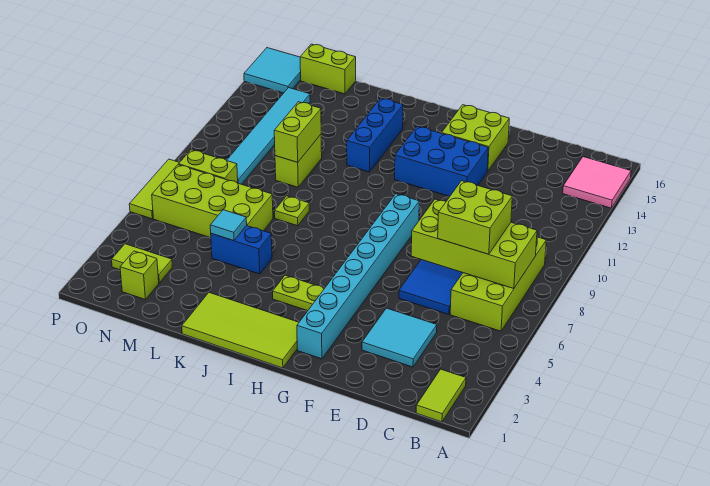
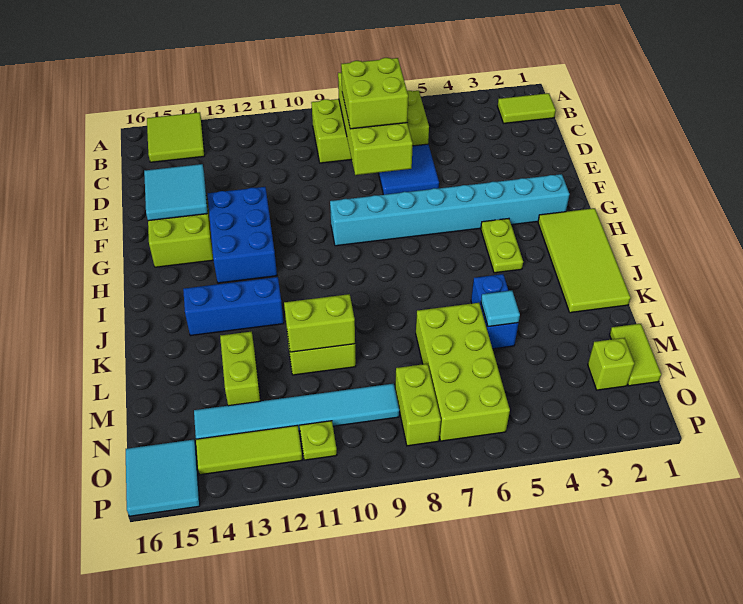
pink tile A14:B15 level 1 -> lime tile A14:B15 level 1
cyan tile D3:E4 level 1 -> cyan tile E14:F15 level 2
lime plate K8 level 1 -> lime plate O11 level 1
lime brick M16:N16 level 1 -> lime brick L13:M13 level 1
lime tile N3:O3 level 1 -> lime tile M1:N1 level 1
lime tile P6:P8 level 1 -> lime tile O12:O14 level 1

